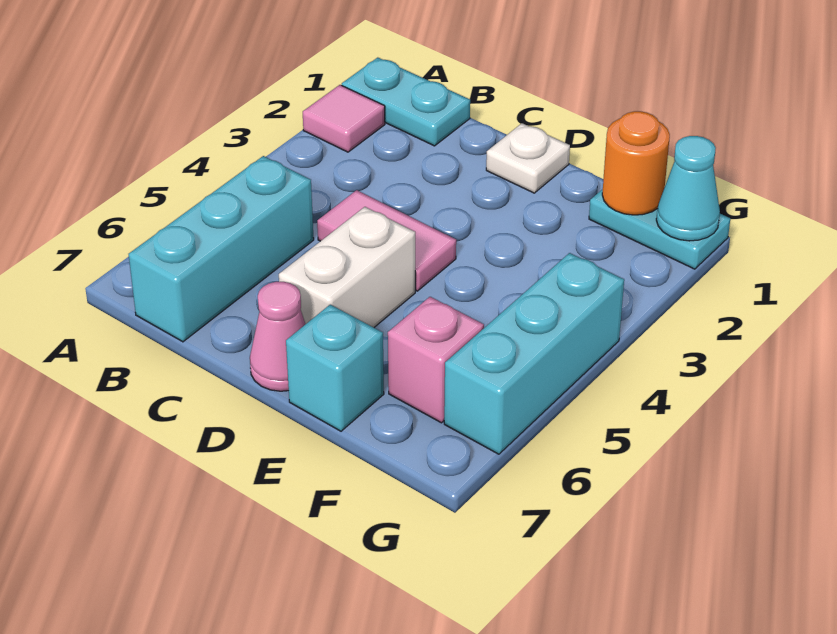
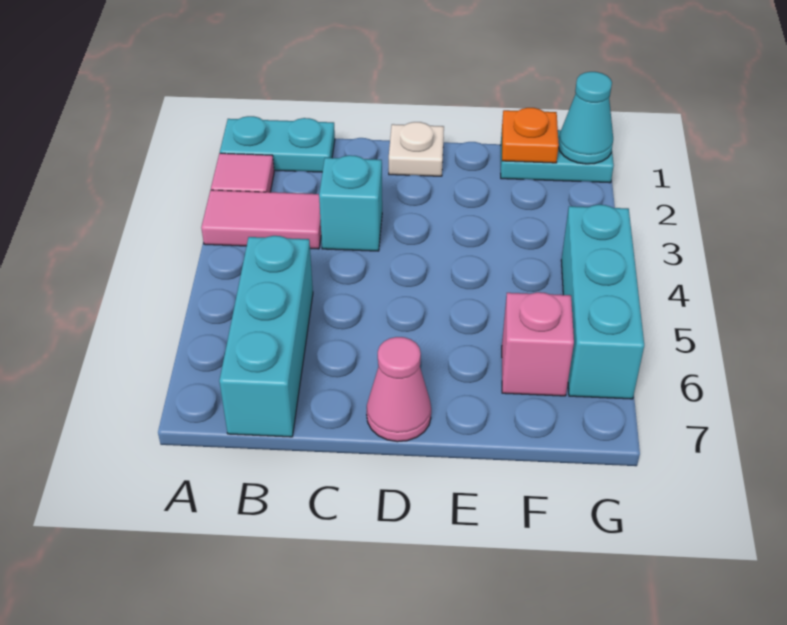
pink tile C4:D4 level 1 -> pink tile A3:B3 level 1
white brick D5:D6 level 1 -> none
cyan brick E7 level 1 -> cyan brick C3 level 1
orange round brick F1 level 2 -> orange plate F1 level 2

